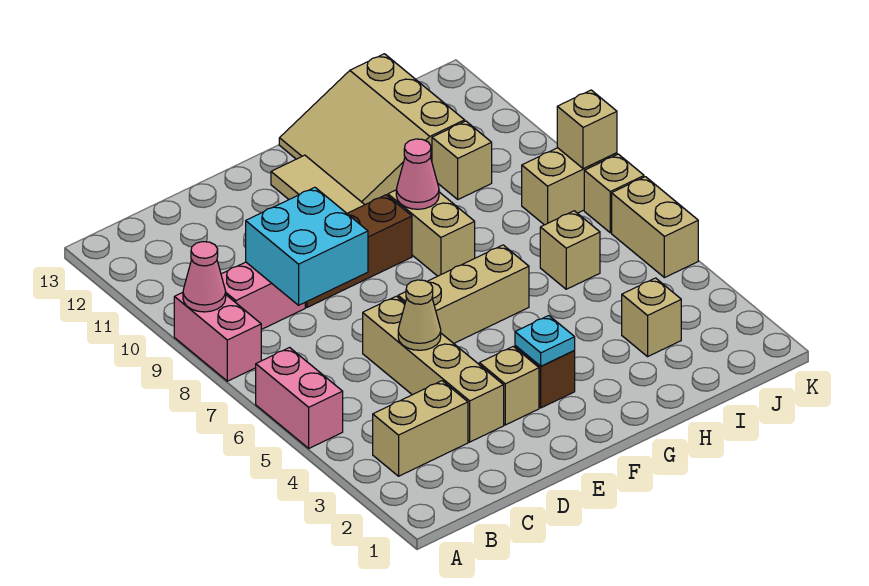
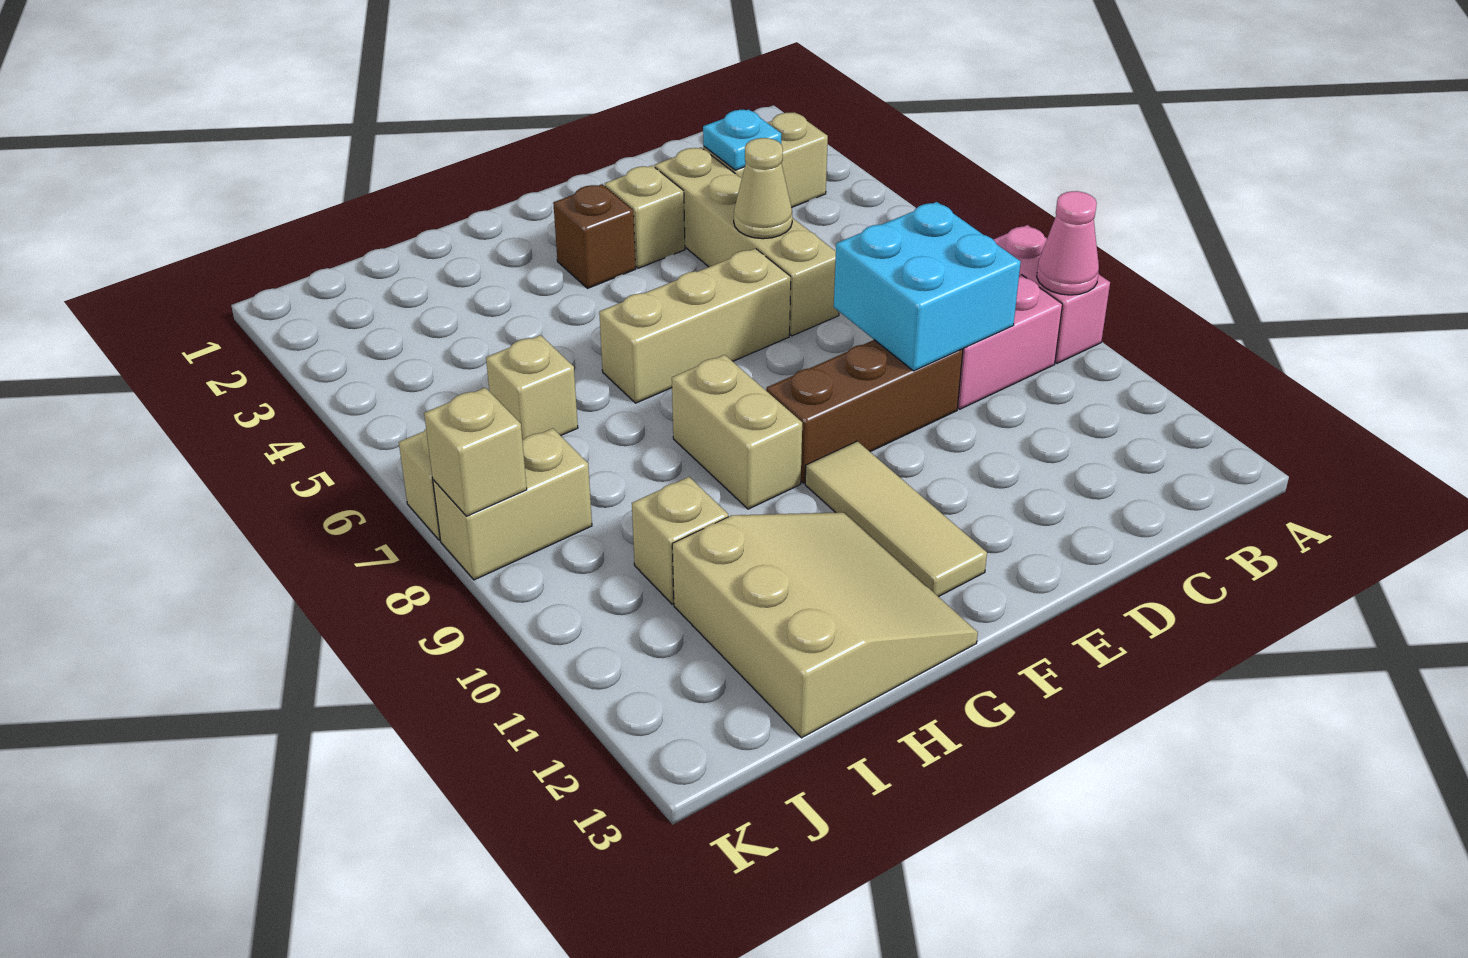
pink brick A5:A6 level 1 -> none
cyan plate F3 level 2 -> cyan plate C3 level 2
pink cone G9 level 2 -> none
tan brick I3 level 1 -> none
tan brick K5:K6 level 1 -> none

